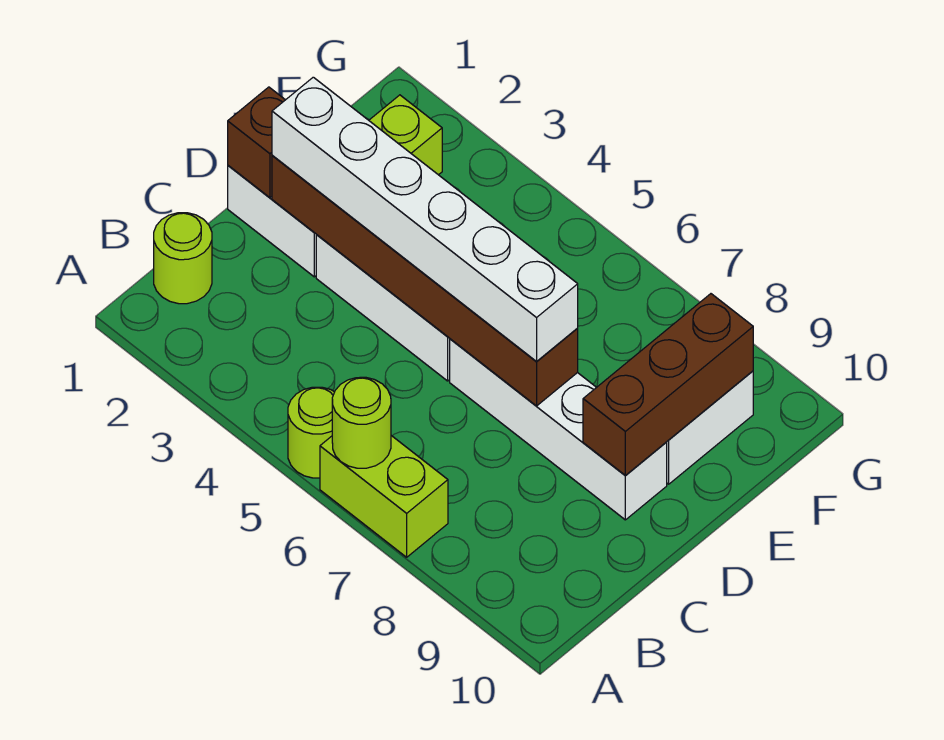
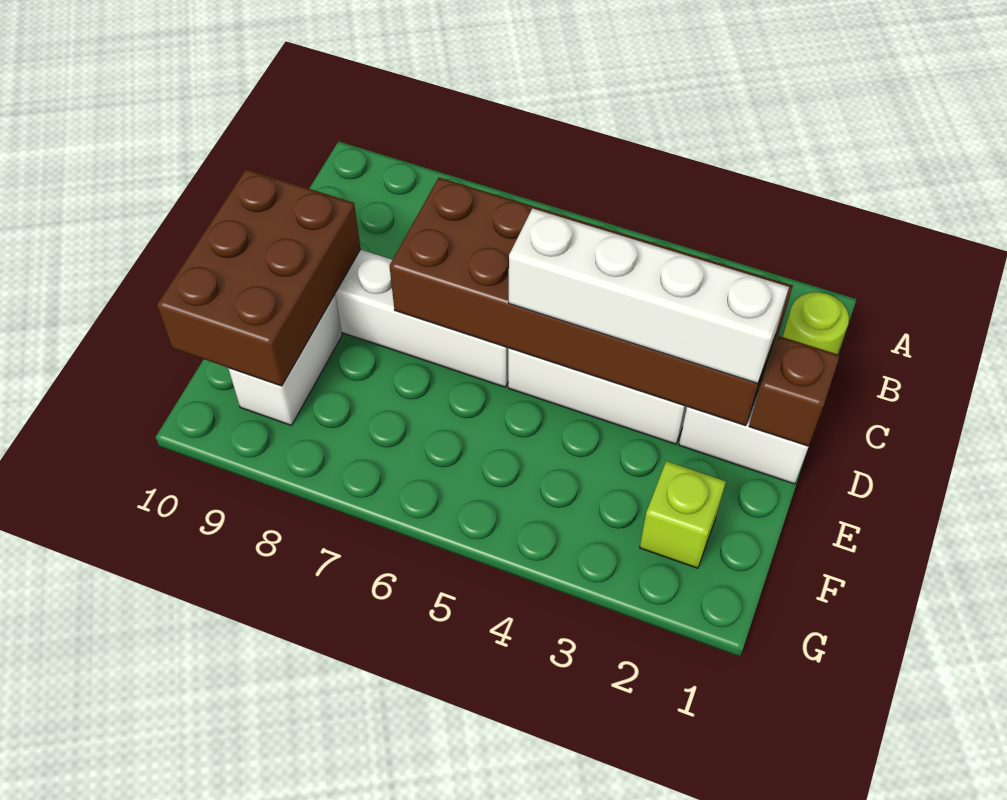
lime round brick A5 level 1 -> none
lime brick A6:A7 level 1 -> none
lime round brick A6 level 2 -> none
brown brick D2:D7 level 2 -> brown brick C2:D7 level 2
white brick D2:D7 level 3 -> white brick D2:D5 level 3
brown brick D9:F9 level 2 -> brown brick D9:F10 level 2

